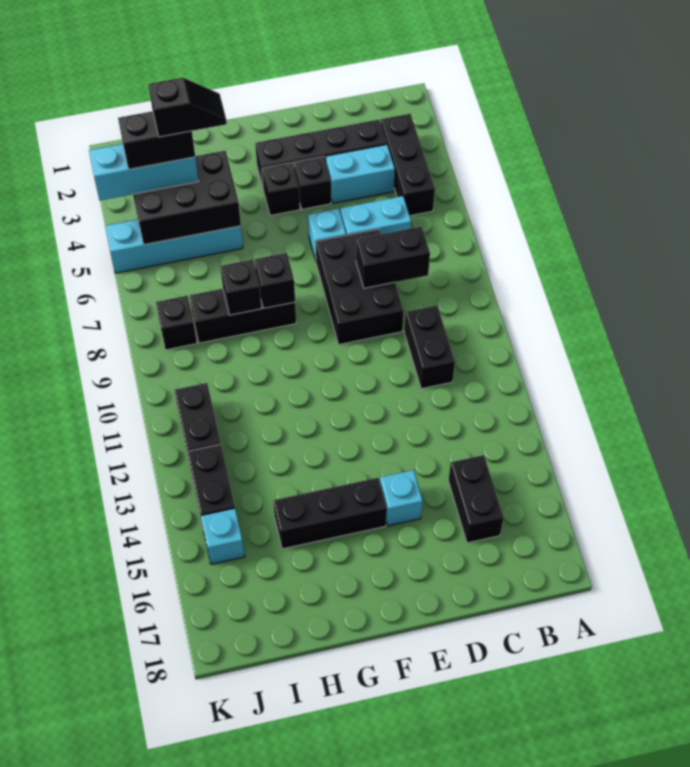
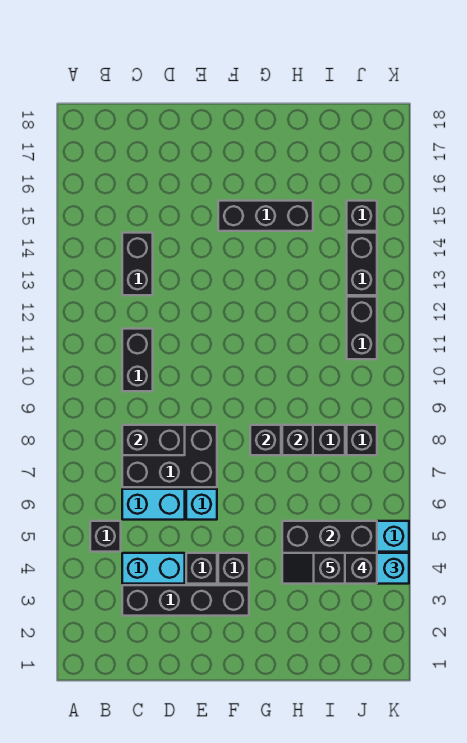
black brick B3:B5 level 1 -> black brick B5 level 1
black brick C15:C16 level 1 -> black brick C13:C14 level 1
black brick D7:E9 level 1 -> black brick C7:E8 level 1
cyan brick E15 level 1 -> none
cyan brick J15 level 1 -> black brick J15 level 1

